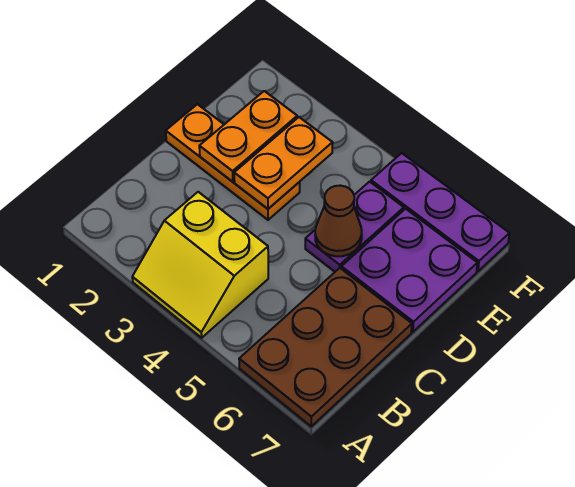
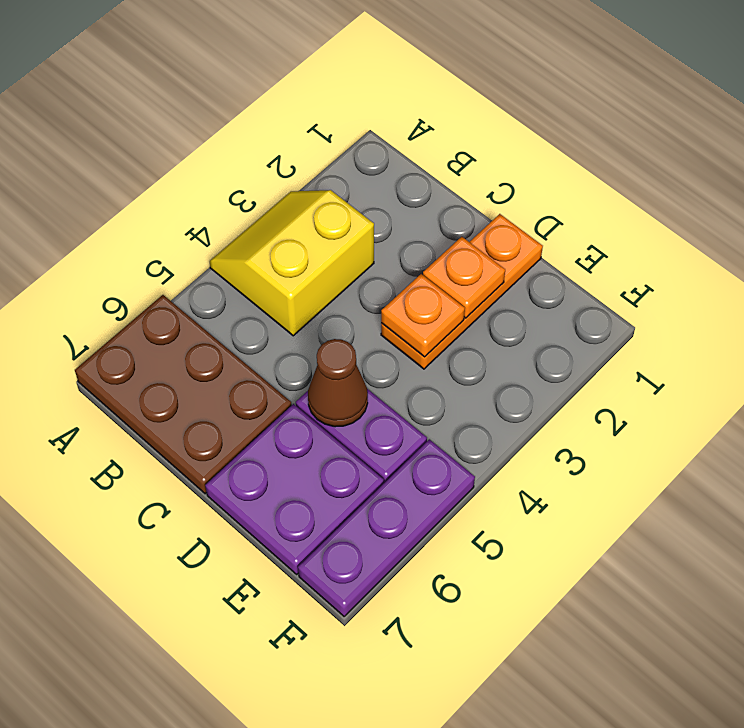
orange plate D2:E2 level 2 -> orange plate D2 level 2
orange plate D3:E3 level 2 -> orange plate D3 level 2

